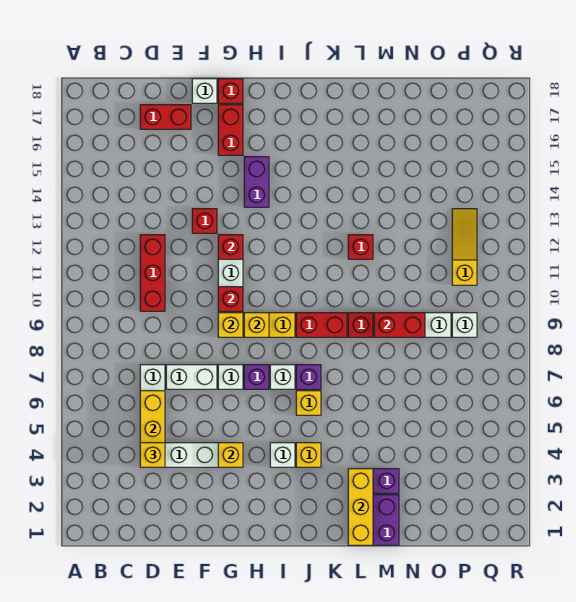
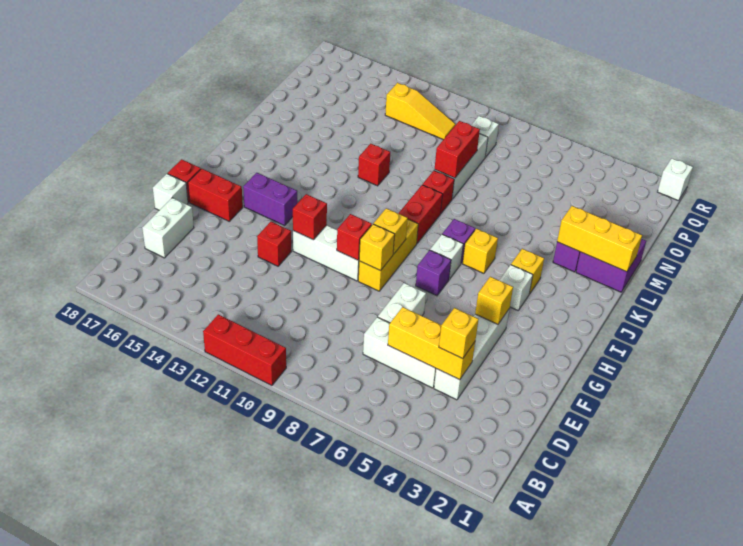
red brick D10:D12 level 1 -> red brick A10:A12 level 1
red brick D17:E17 level 1 -> white brick D17:E17 level 1
white brick G7 level 1 -> white brick R1 level 1
yellow slope P11:P13 level 1 top 11 -> yellow slope P11:P13 level 1 top 13

